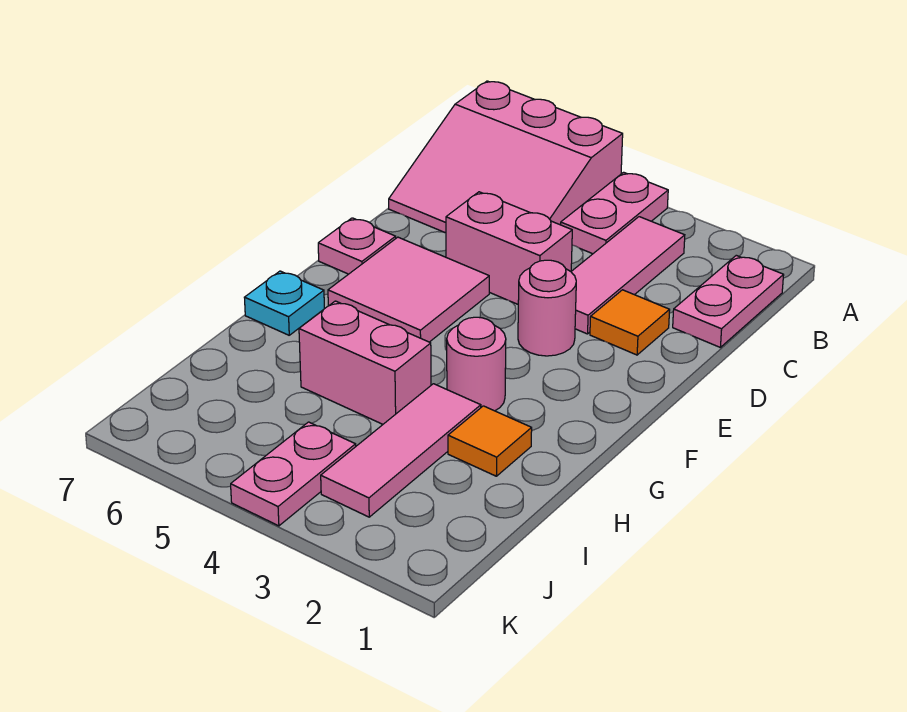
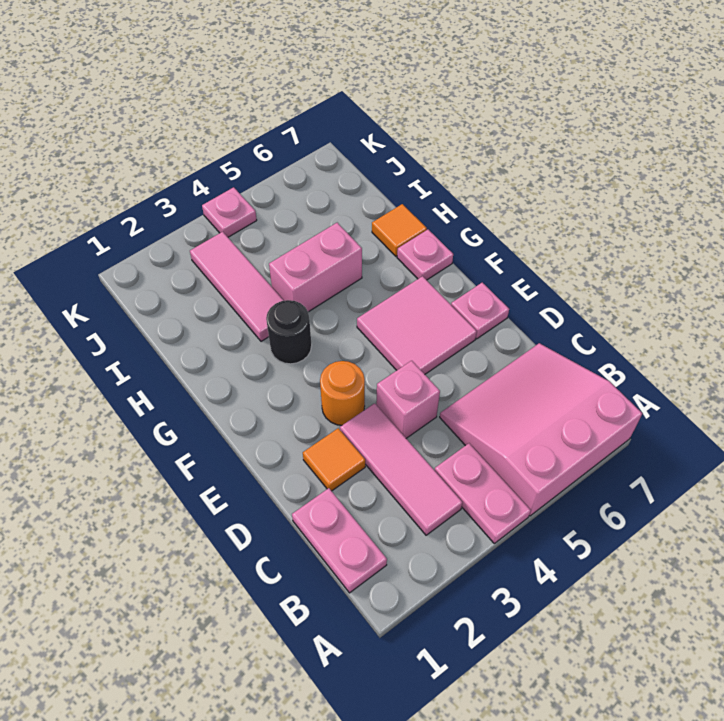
pink brick D4:D5 level 1 -> pink brick D4 level 1
pink round brick E3 level 1 -> orange round brick E3 level 1
pink round brick G3 level 1 -> black round brick G3 level 1
cyan plate G7 level 1 -> pink plate G7 level 1
orange tile H2 level 1 -> orange tile H7 level 1
pink plate J4:K4 level 1 -> pink plate K4 level 1

